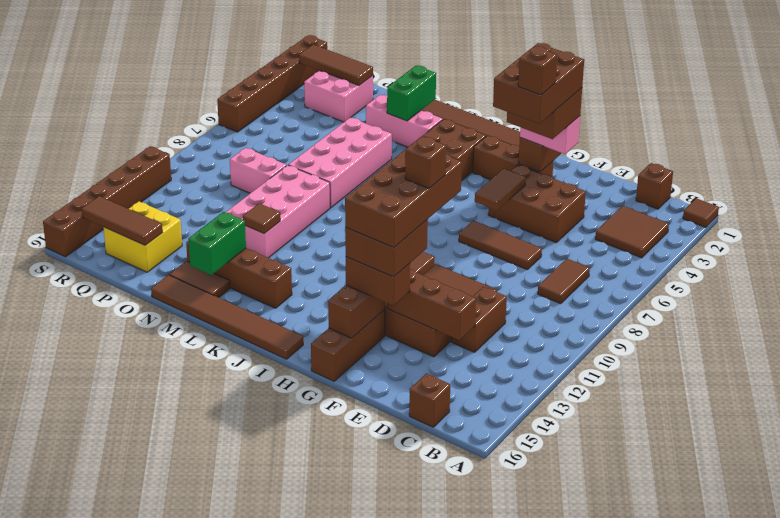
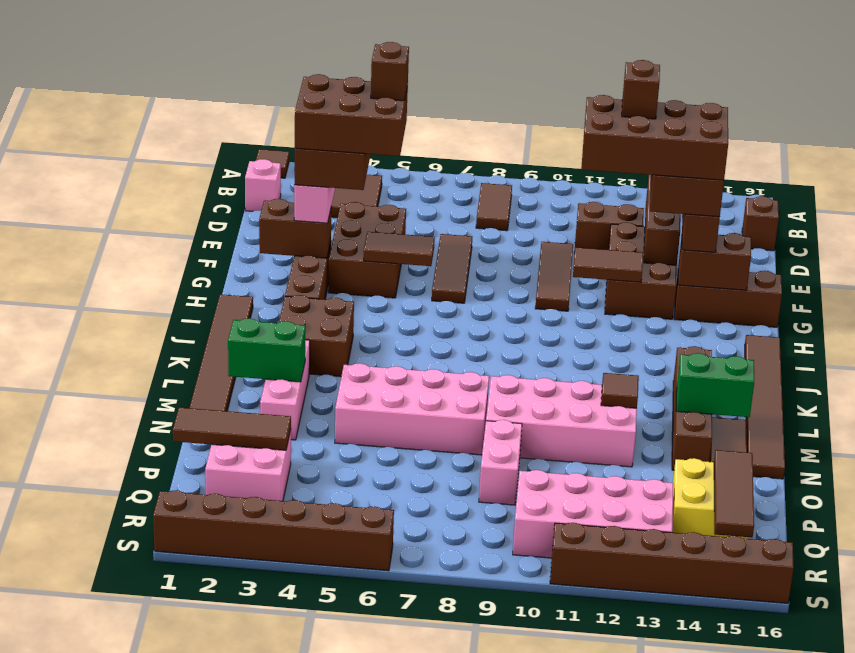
brown brick C1 level 1 -> pink brick C1 level 1
brown tile C7:C8 level 1 -> brown tile B8:C8 level 1
brown tile P2:R2 level 2 -> brown tile P1:P3 level 2
none -> pink brick Q10:R13 level 1

